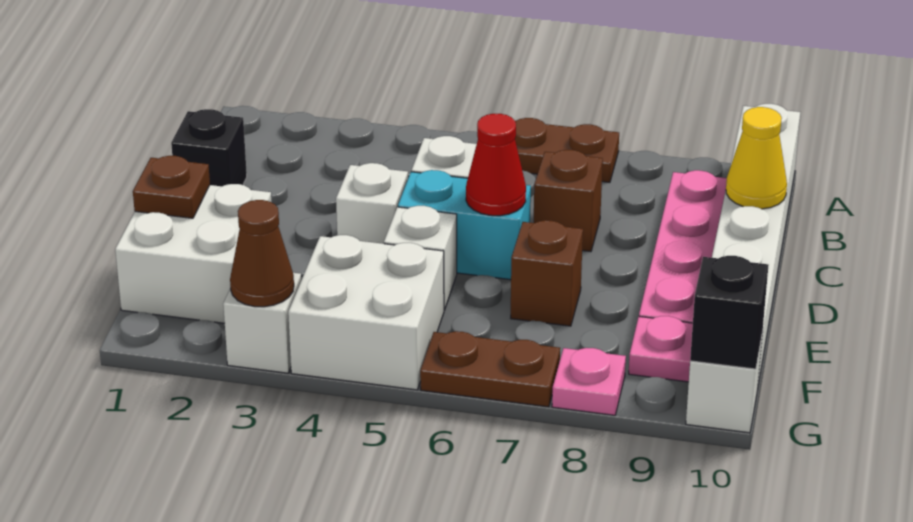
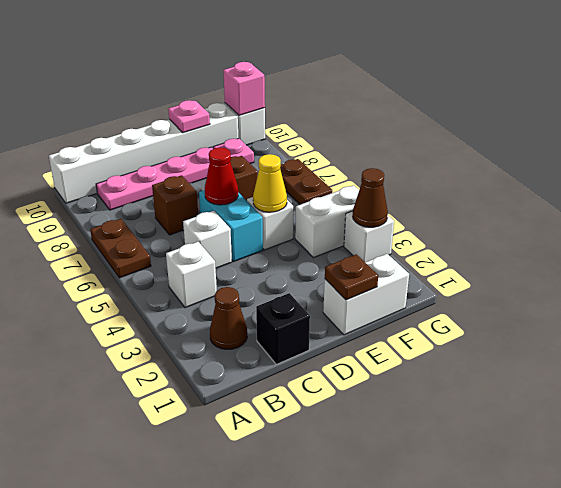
none -> brown cone B2 level 1
yellow cone C10 level 2 -> yellow cone E5 level 2
white brick D4 level 1 -> white brick B4 level 1
white brick E1:F2 level 1 -> white brick E1:F1 level 1
white brick F4:G5 level 1 -> white brick F4:G4 level 1
pink plate G8 level 1 -> pink plate E10 level 2
black brick G10 level 2 -> pink brick G10 level 2

